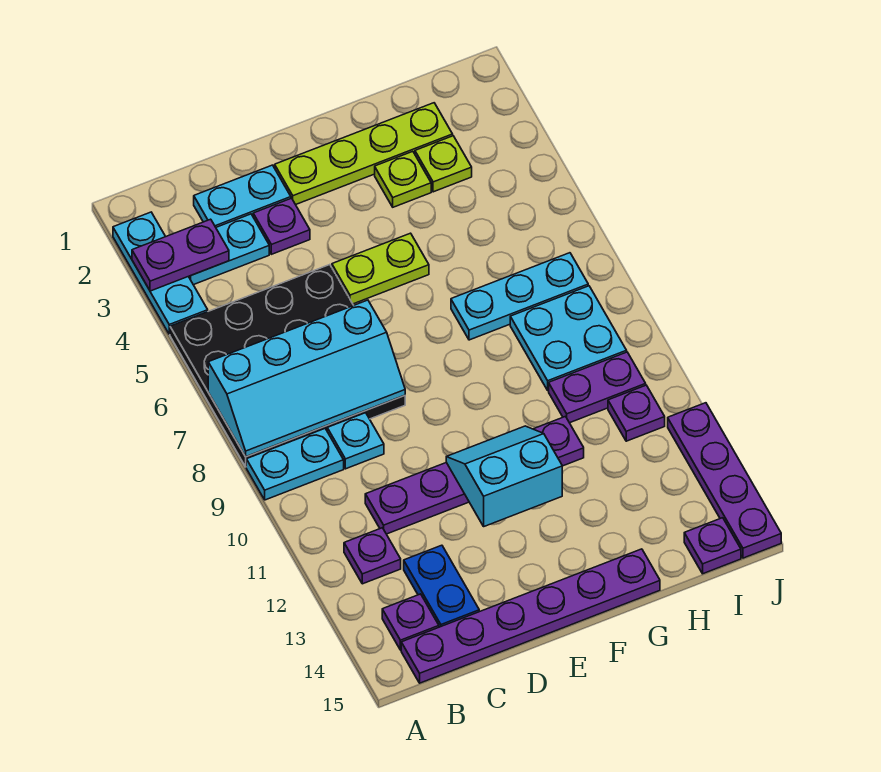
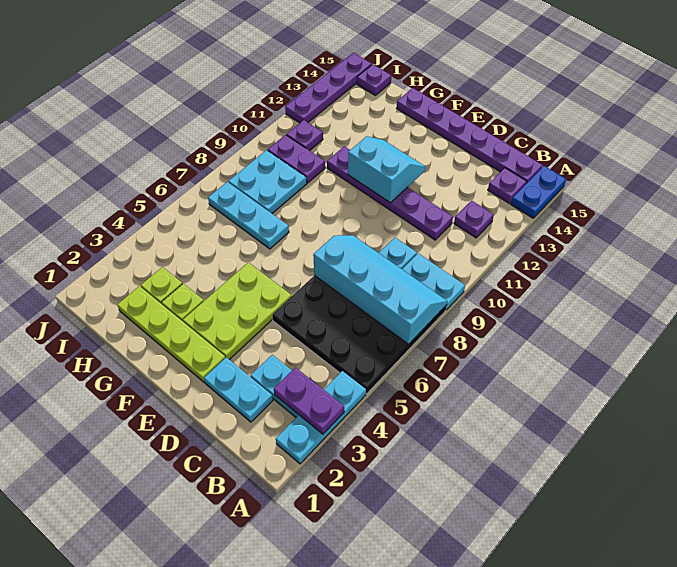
blue plate C13:C14 level 1 -> blue plate A14:A15 level 1
purple plate D3 level 1 -> none
lime plate E5:F5 level 1 -> lime plate E3:F5 level 1
cyan slope E11:F12 level 2 top 12 -> cyan slope E11:F12 level 2 top 11

